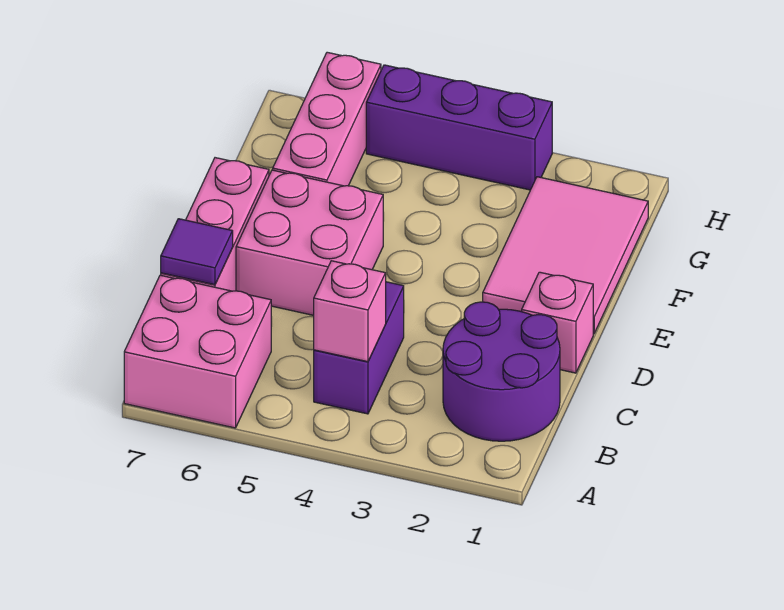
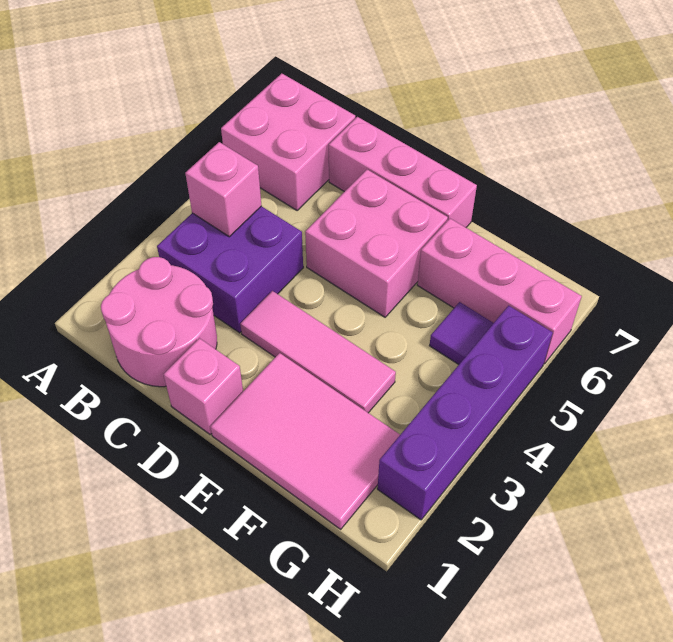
purple round brick B1:C2 level 1 -> pink round brick B1:C2 level 1
purple brick B4:C4 level 1 -> purple brick B3:C4 level 1
purple tile C7 level 2 -> purple tile G5 level 1
none -> pink tile D3:F3 level 1
purple brick H3:H5 level 1 -> purple brick H2:H5 level 1

